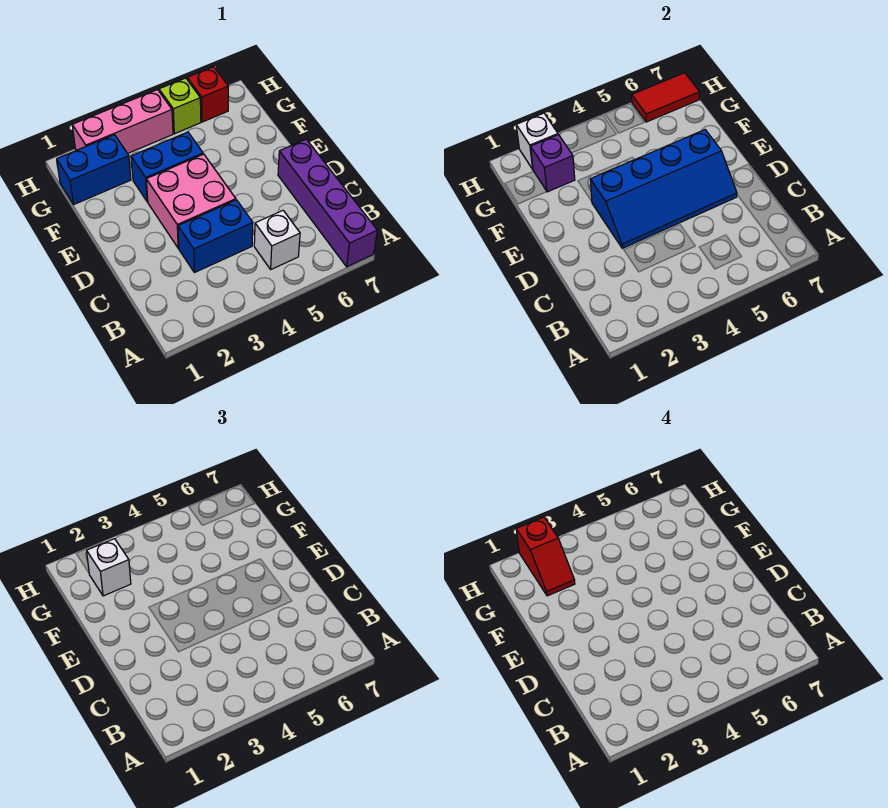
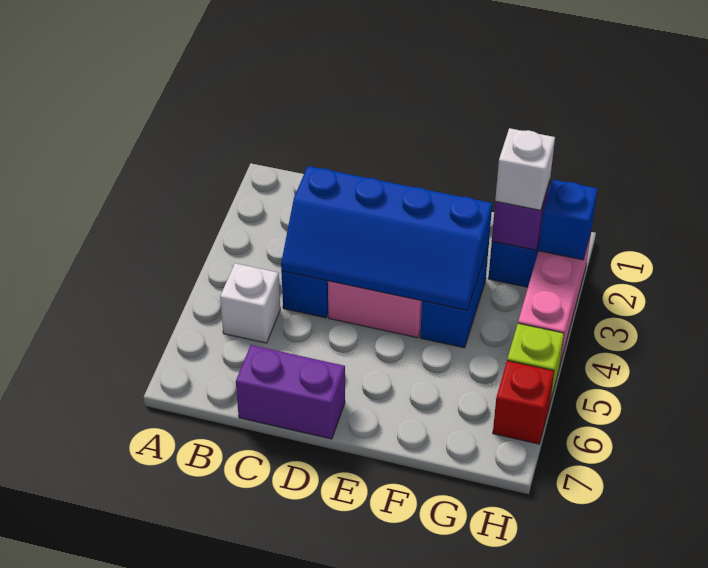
purple brick A7:D7 level 1 -> purple brick C7:D7 level 1
blue slope D3:E6 level 2 top E -> blue slope C3:F4 level 2 top 3
red slope G2:H2 level 4 top H -> none
white brick H2 level 2 -> blue brick H2 level 2
red tile H6:H7 level 2 -> none

